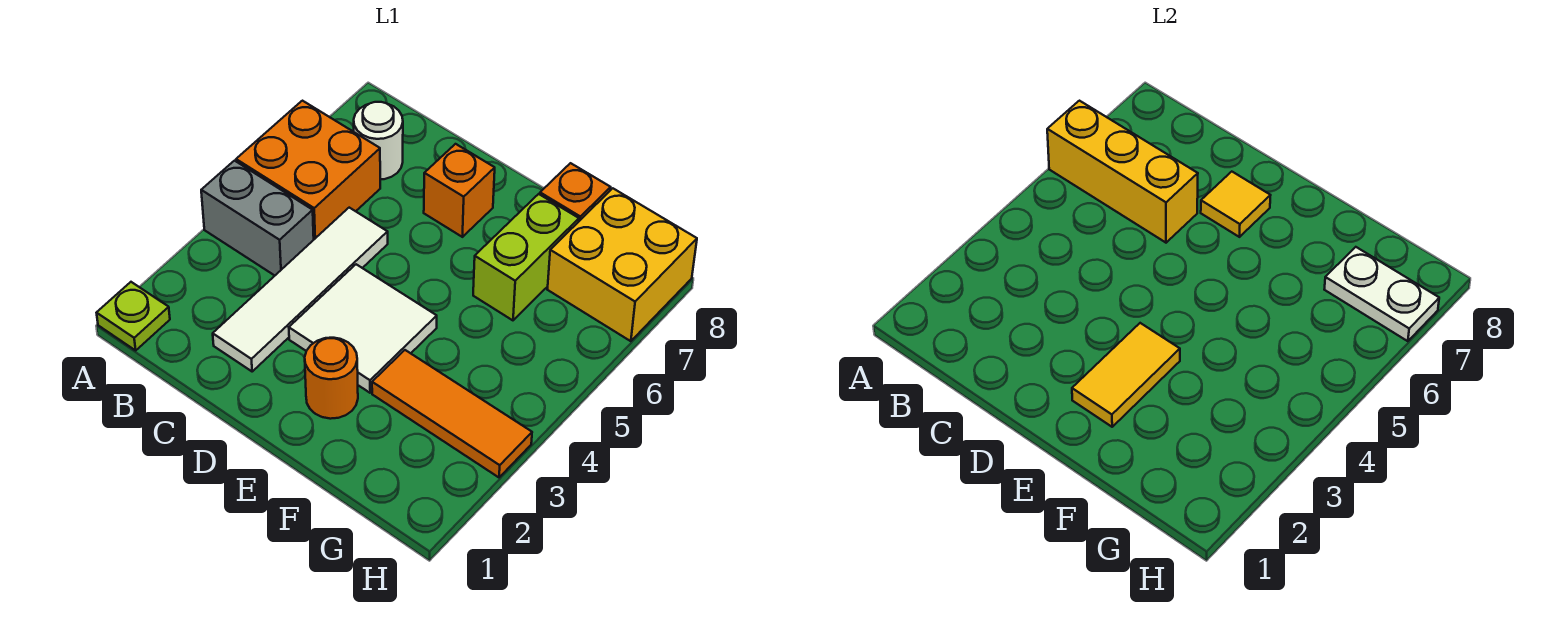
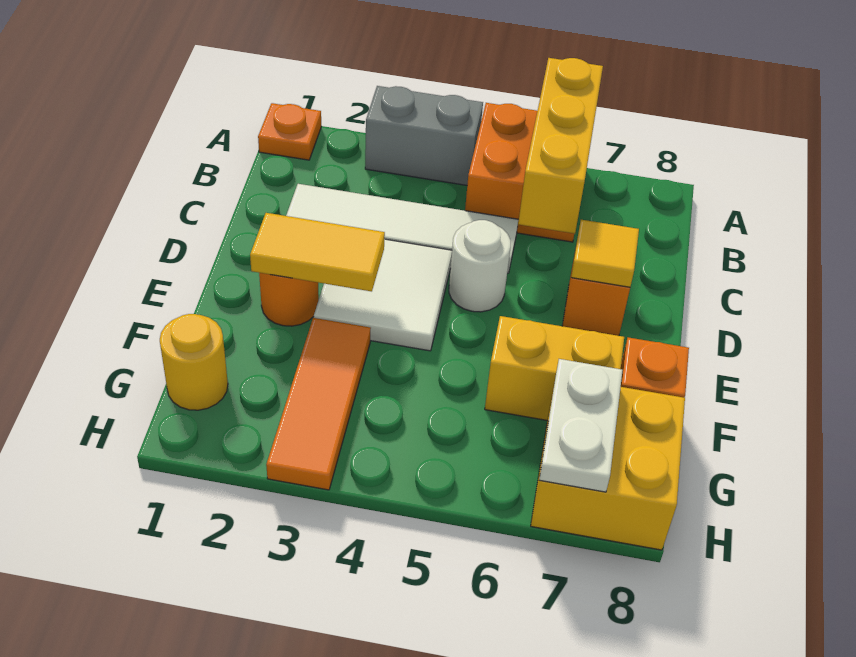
lime plate A1 level 1 -> orange plate A1 level 1
grey brick A4:B4 level 1 -> grey brick A3:A4 level 1
white round brick B7 level 1 -> white round brick D5 level 1
lime brick F6:F7 level 1 -> yellow brick F6:F7 level 1
none -> yellow round brick G1 level 1

